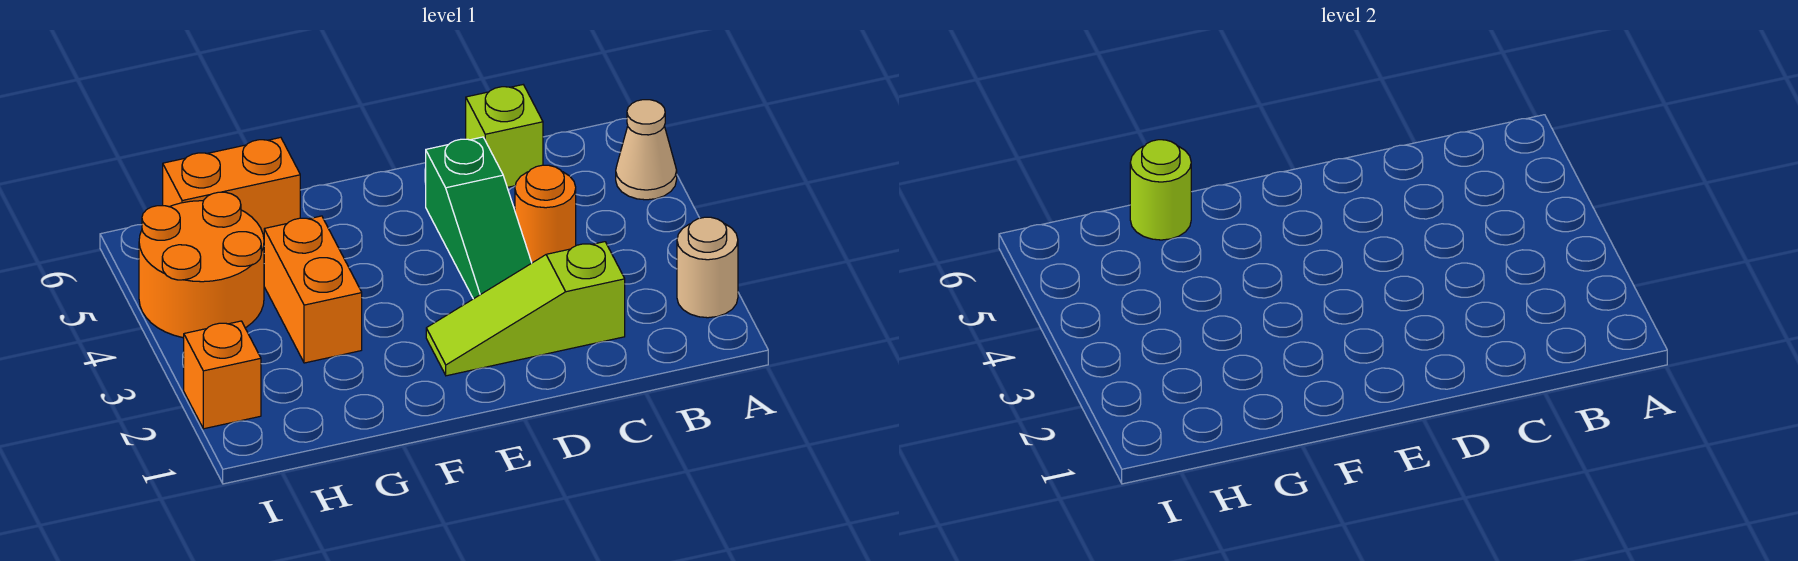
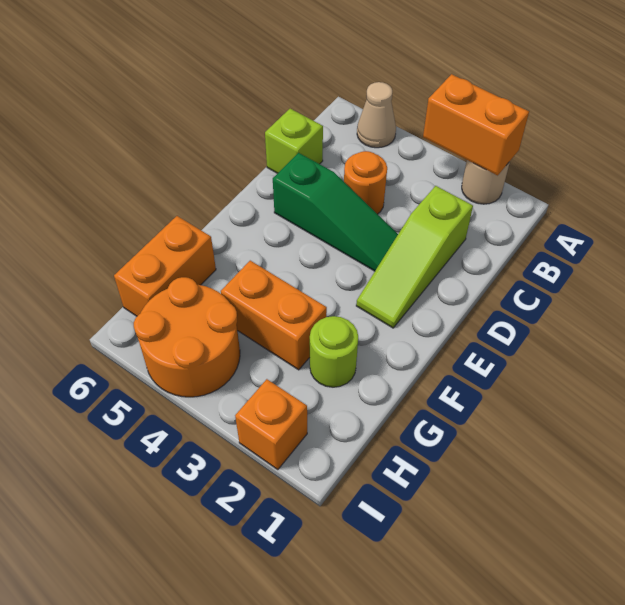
none -> orange brick A2:A3 level 2
lime round brick G6 level 2 -> lime round brick G2 level 1

